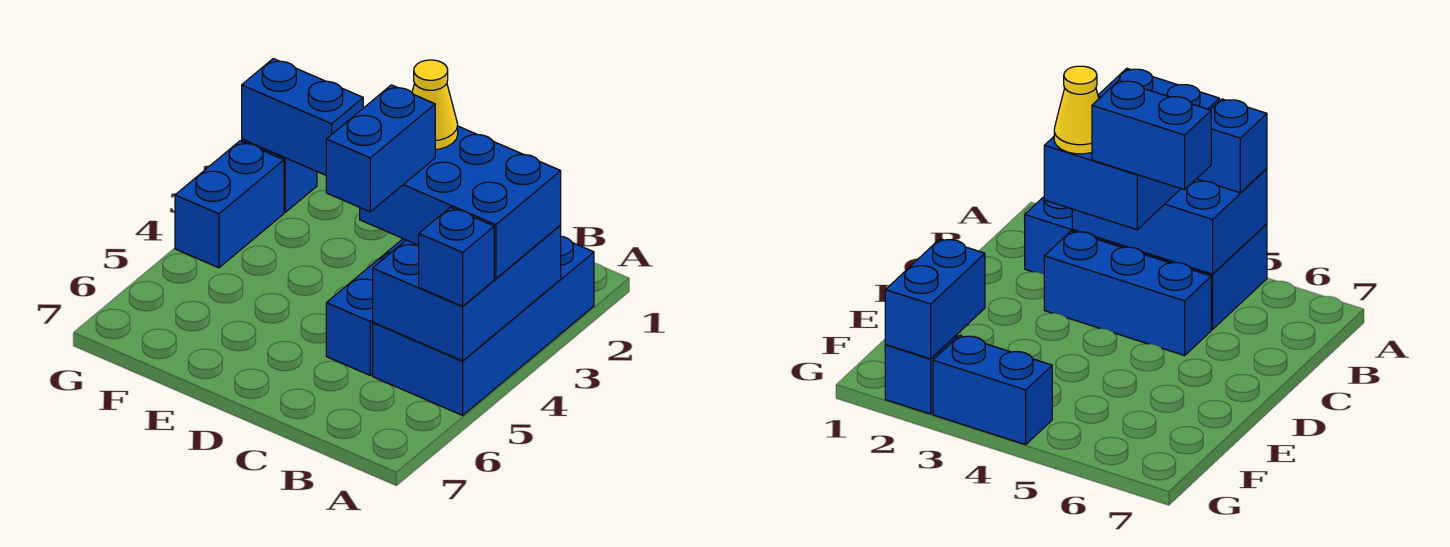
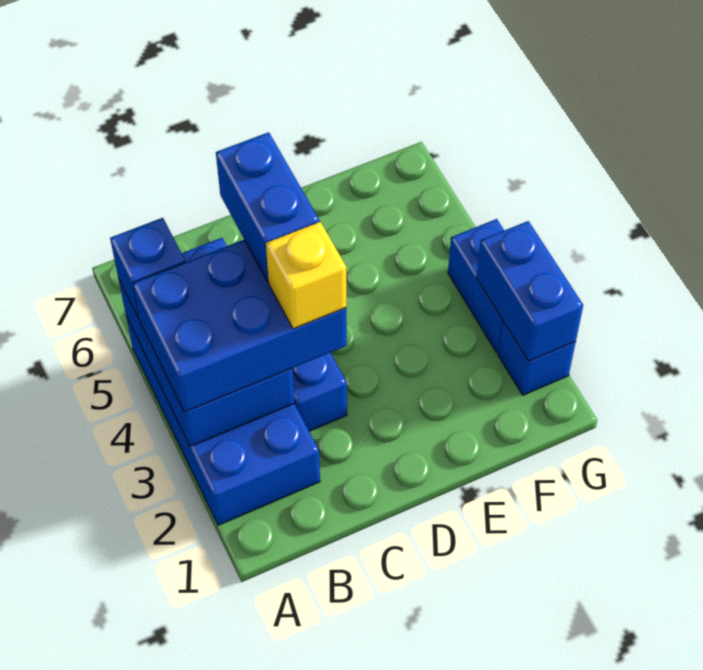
yellow cone C3 level 4 -> yellow brick C3 level 4
blue brick F2:G2 level 2 -> blue brick G2:G3 level 2

